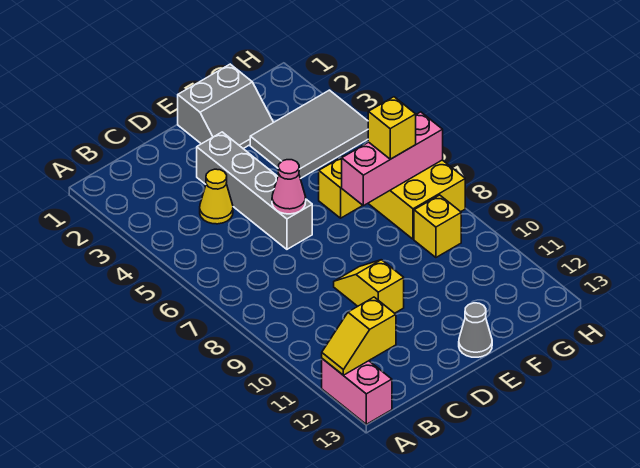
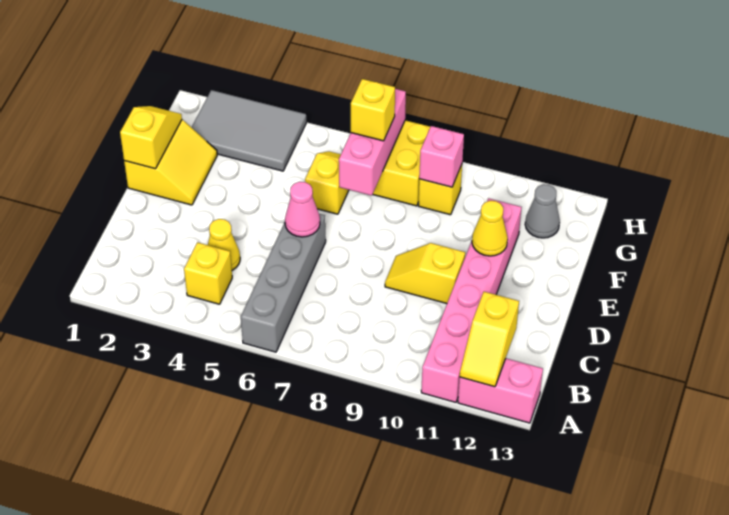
none -> pink brick A11:F11 level 1
none -> yellow brick B4 level 1
grey brick D3:D6 level 1 -> grey brick A6:D6 level 1
grey slope E1:F2 level 1 top 1 -> yellow slope E1:F2 level 1 top 1
none -> yellow slope E1:F1 level 2 top E
none -> yellow cone E11 level 2
grey cone E13 level 1 -> grey cone G12 level 1
grey tile F3:H4 level 1 -> grey tile G2:H4 level 1
none -> pink brick G9 level 2

